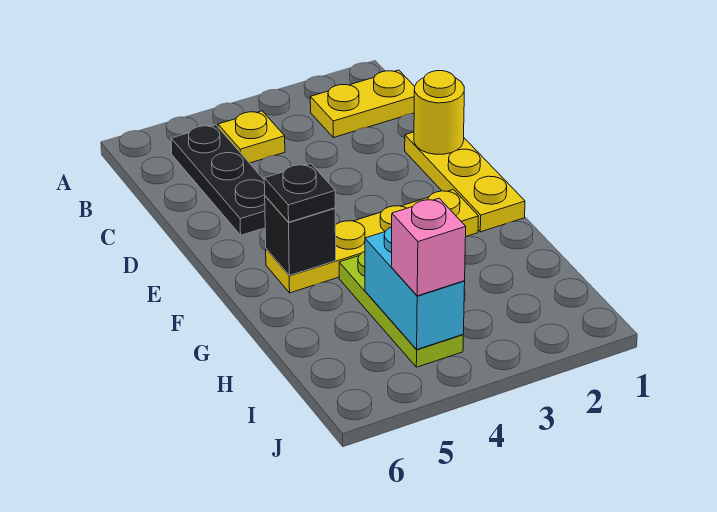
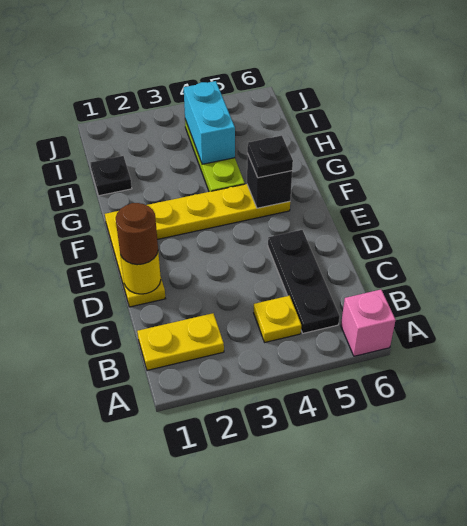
none -> brown round brick D1 level 3
none -> black plate H1 level 1
pink brick I4 level 3 -> pink brick A6 level 1

